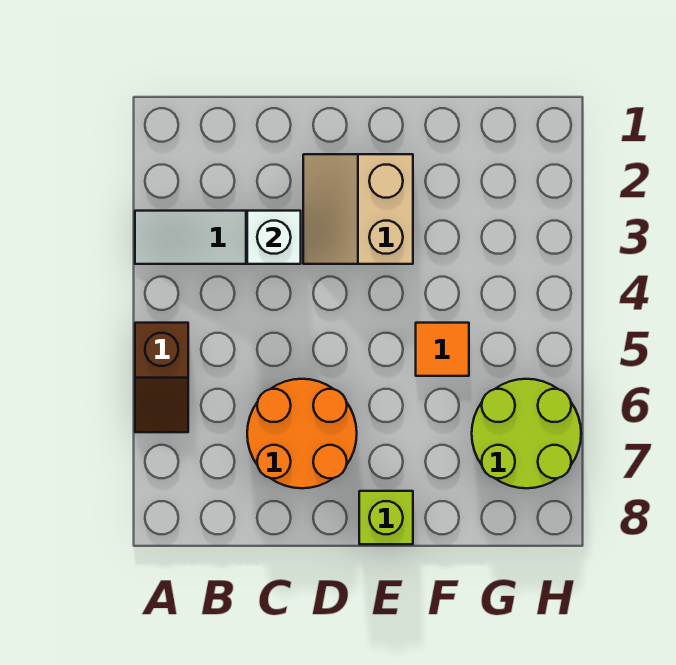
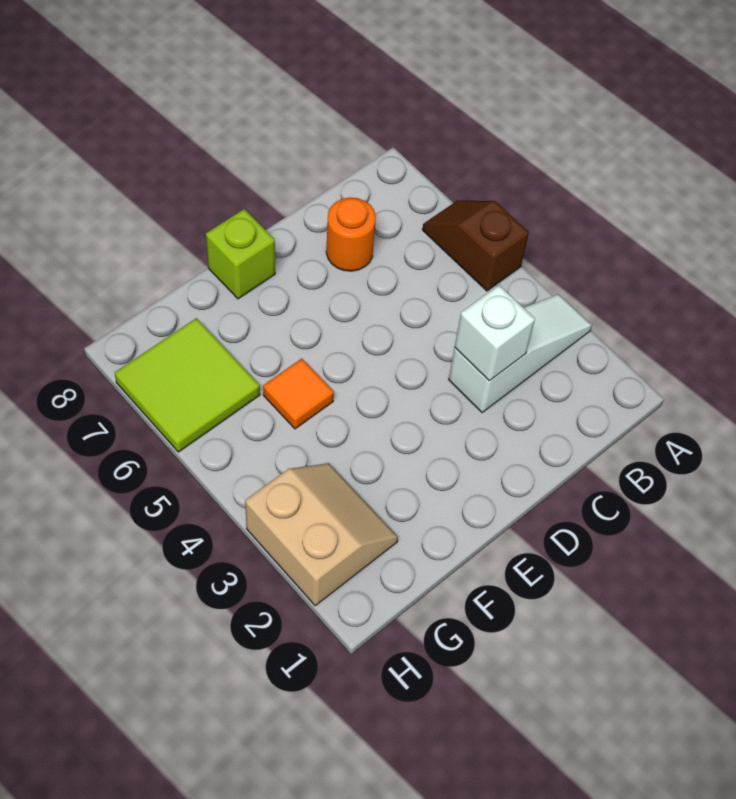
orange round brick C6:D7 level 1 -> orange round brick C7 level 1
tan slope D2:E3 level 1 top E -> tan slope G2:H3 level 1 top H
lime round brick G6:H7 level 1 -> lime tile G6:H7 level 1

